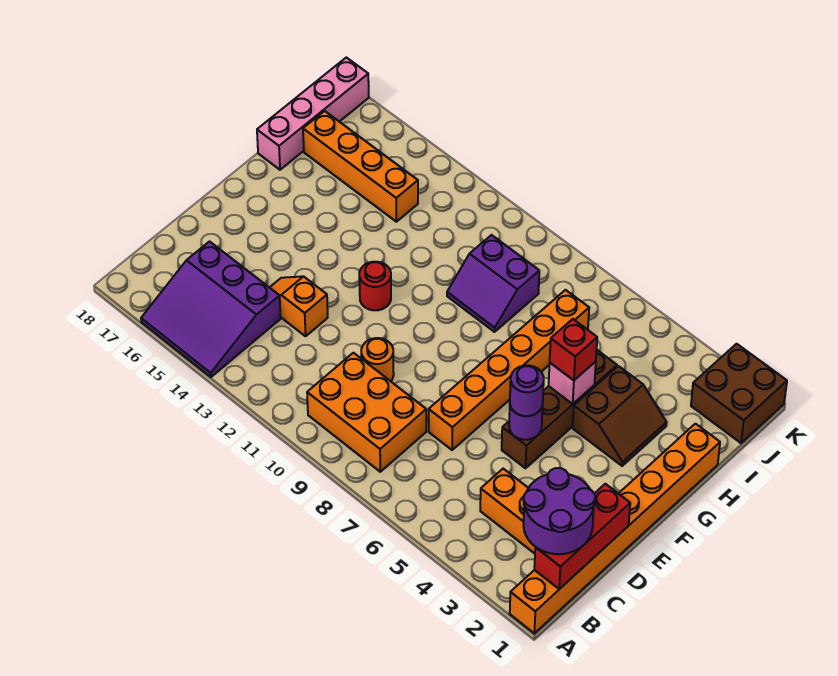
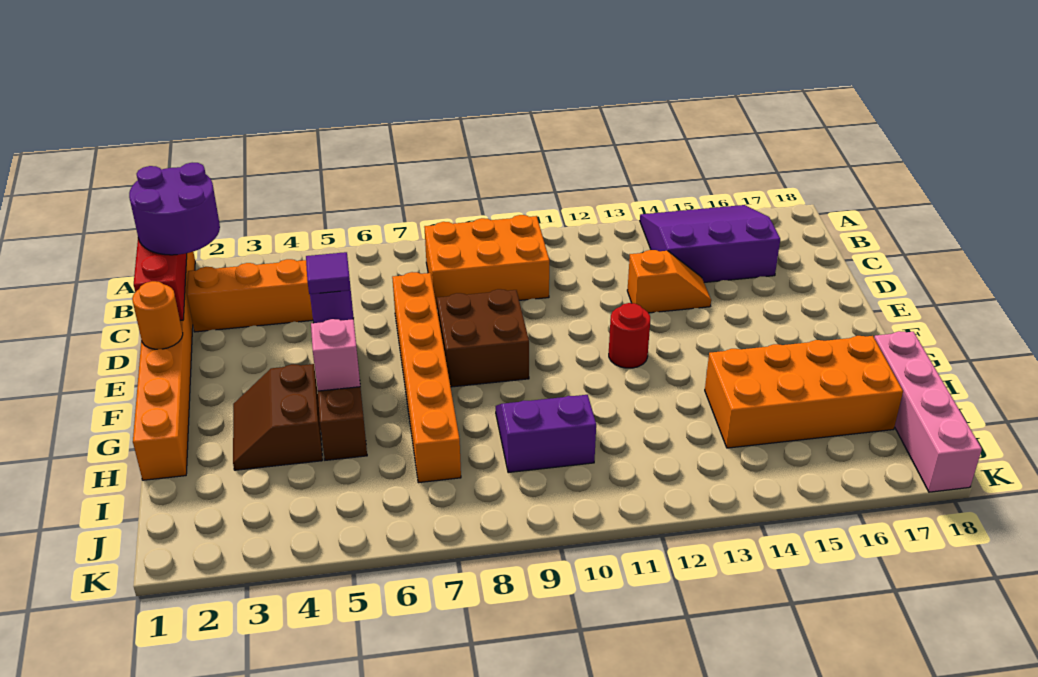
orange round brick D10 level 1 -> orange round brick E1 level 2
purple round brick E5 level 3 -> purple tile E5 level 3
red brick G5 level 3 -> none
orange brick I14:I17 level 1 -> orange brick H14:I17 level 1
brown brick J1:K2 level 1 -> brown brick E8:F9 level 1

